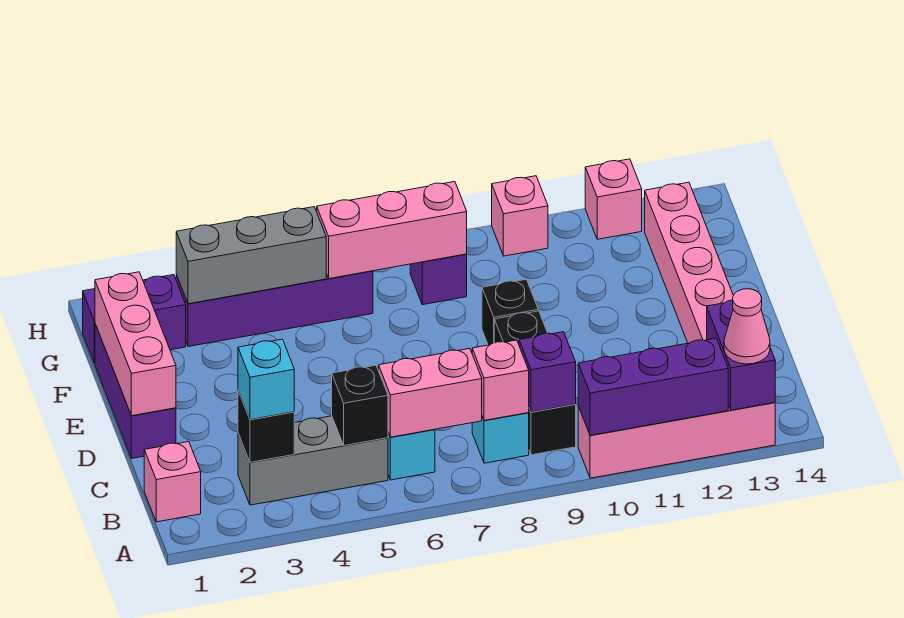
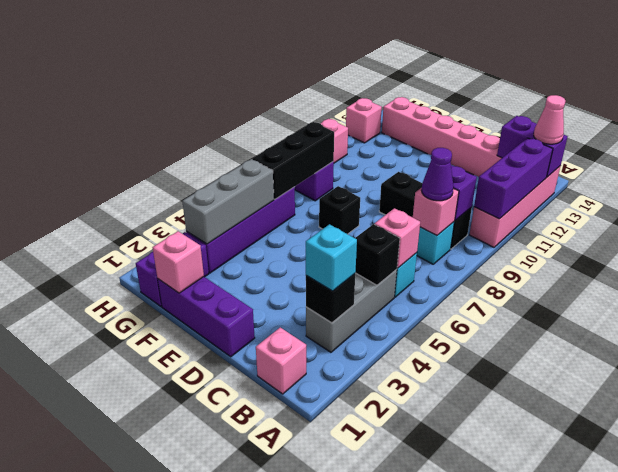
pink brick B6:B7 level 2 -> pink brick B6 level 2
none -> purple cone B8 level 3
pink brick D1:F1 level 2 -> pink brick F1 level 2
black brick E9 level 1 -> black brick E7 level 1
pink brick G6:G8 level 2 -> black brick G6:G8 level 2

